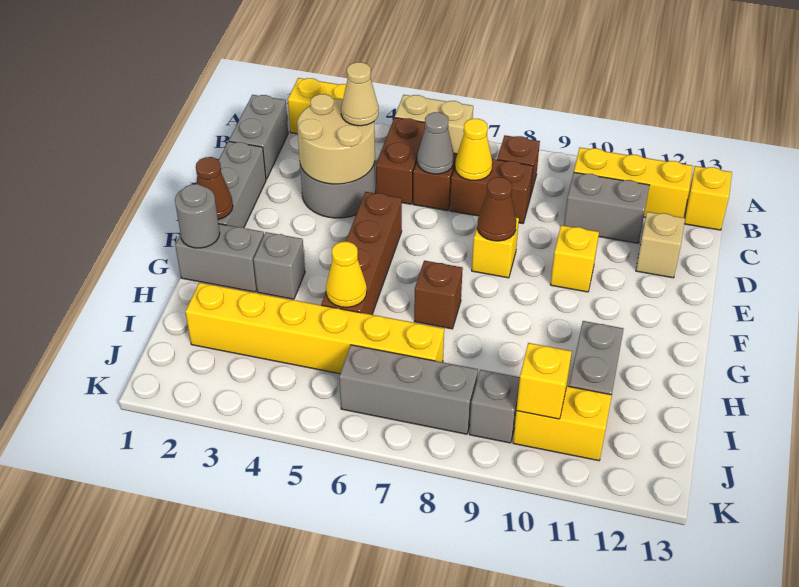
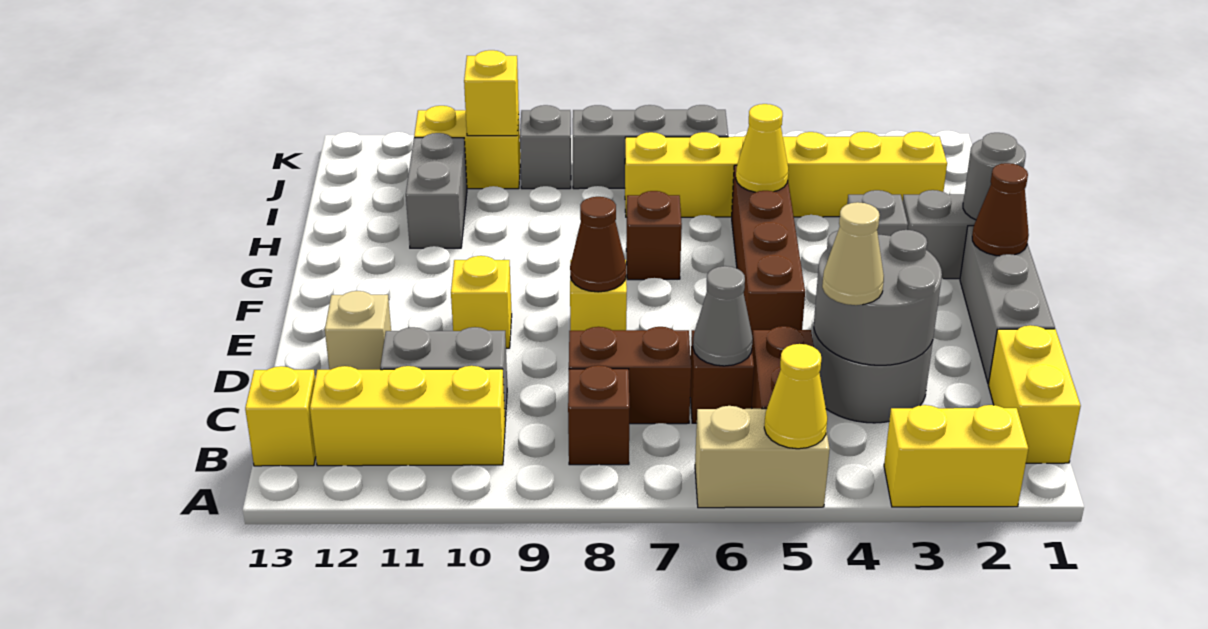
grey brick B1:C1 level 1 -> yellow brick B1:C1 level 1
tan round brick C3:D4 level 2 -> grey round brick C3:D4 level 2
yellow cone C7 level 2 -> yellow cone A5 level 2

